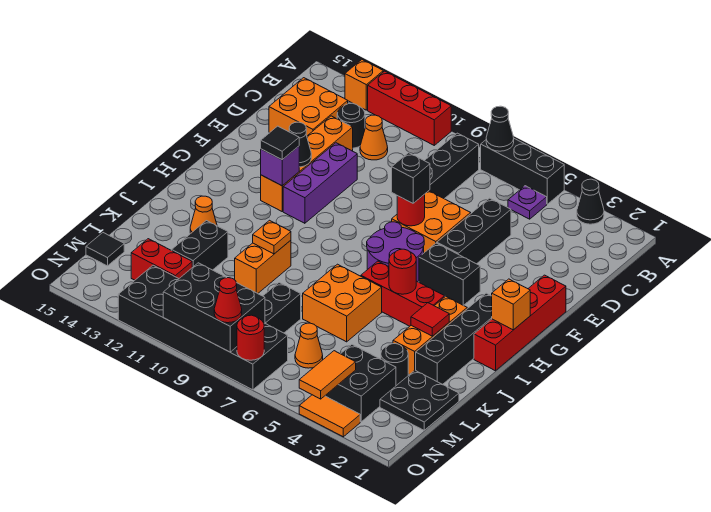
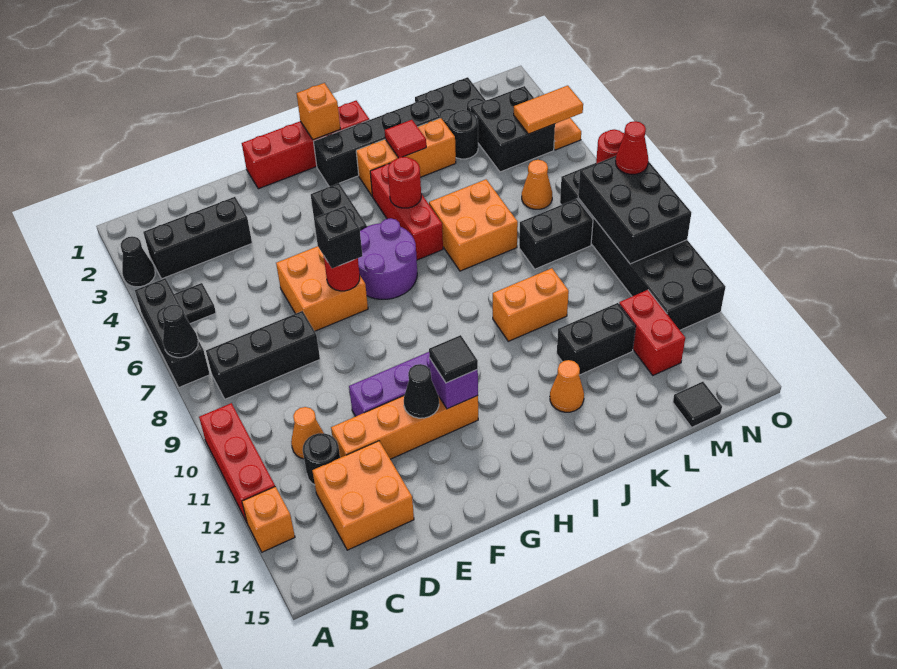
purple plate B5 level 1 -> black plate B5 level 1
black brick D5:F5 level 1 -> black brick B3:D3 level 1
orange plate J10 level 2 -> none

